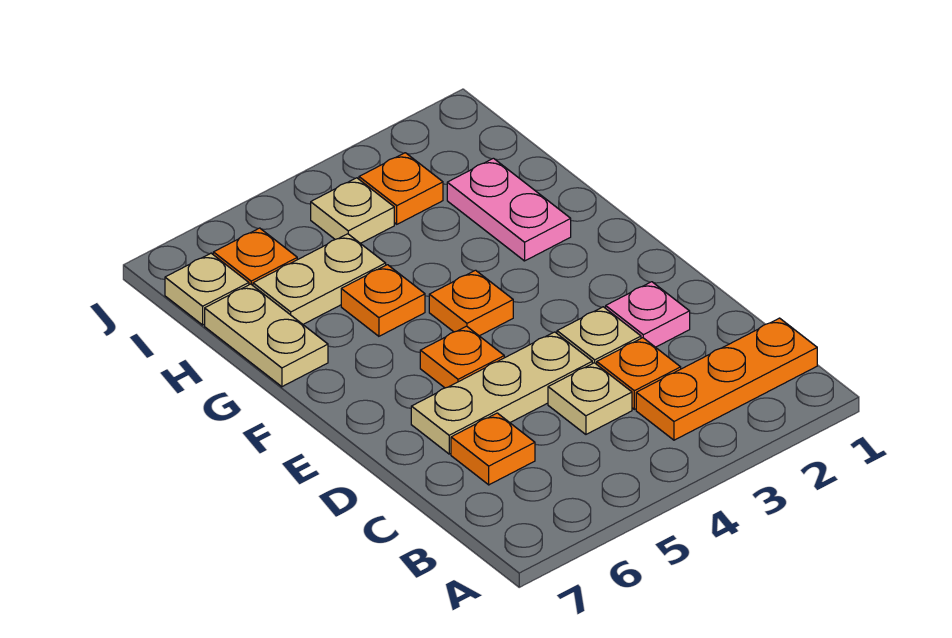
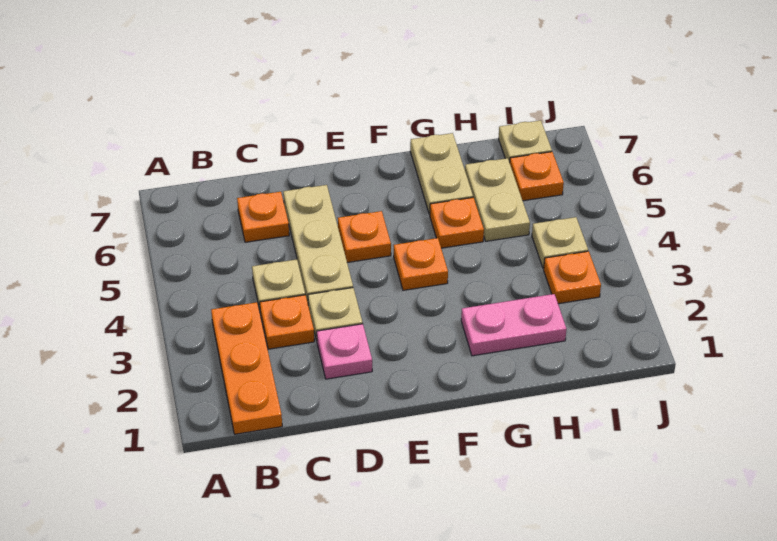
tan plate G7:H7 level 1 -> tan plate G6:G7 level 1

